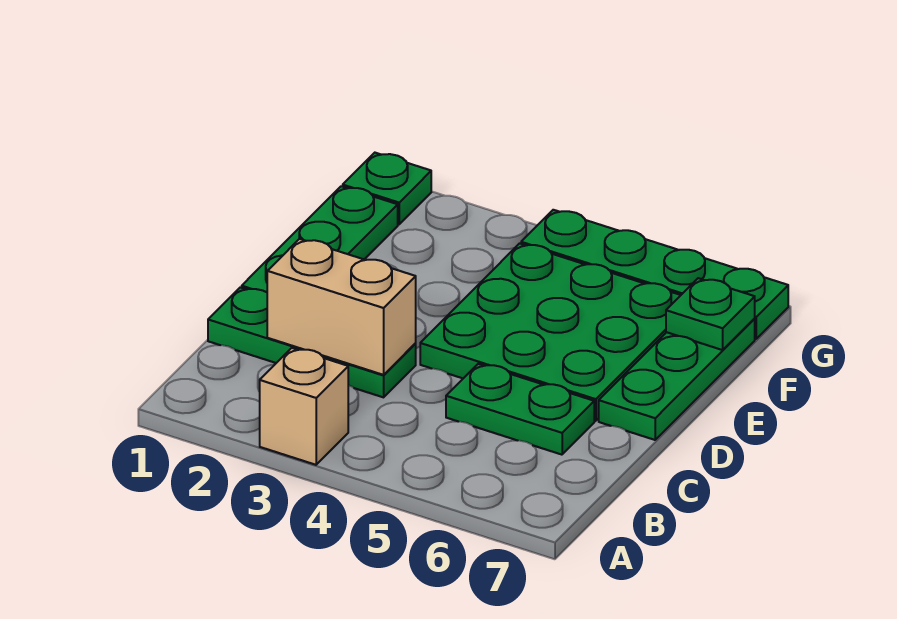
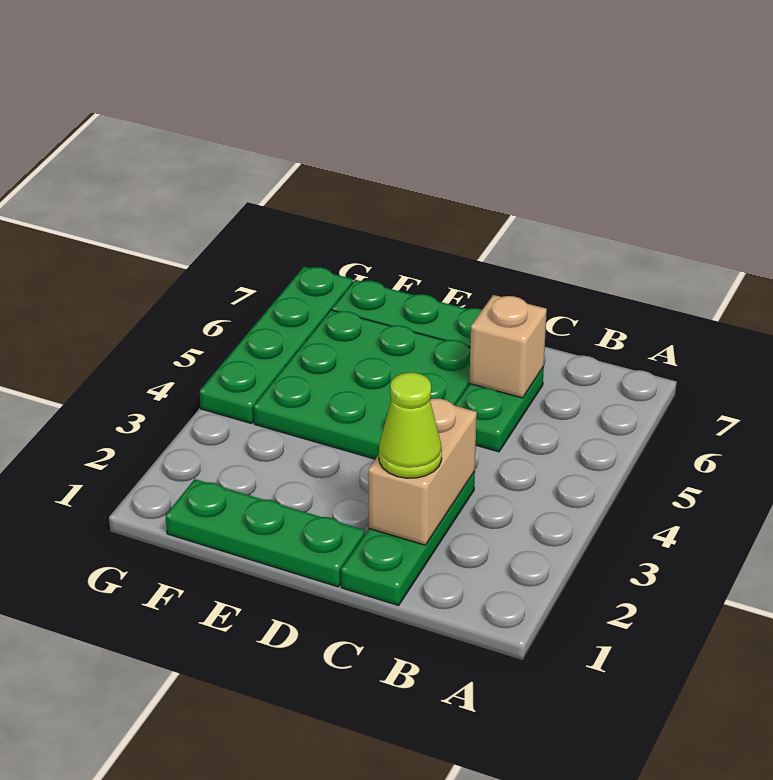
tan brick A3 level 1 -> tan brick C6 level 2
none -> lime cone C2 level 3
green plate F7 level 2 -> none
green plate G1 level 1 -> none

